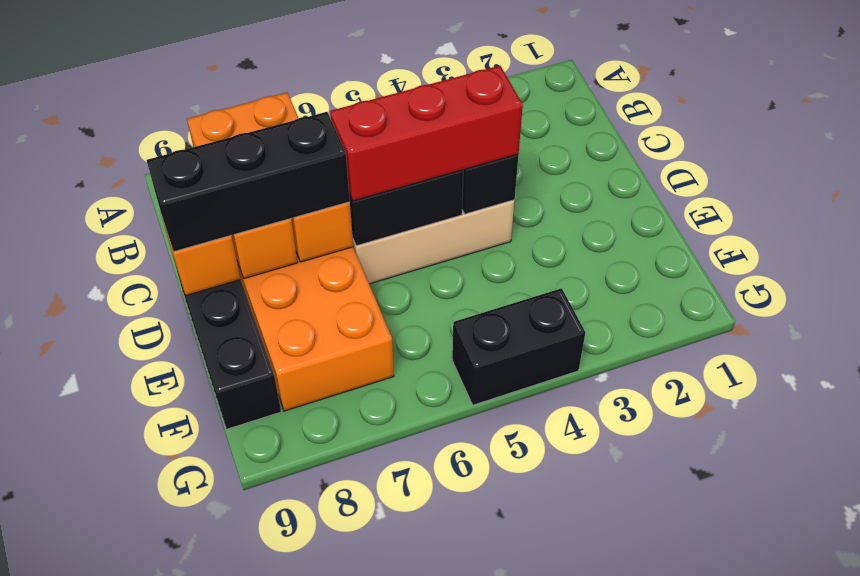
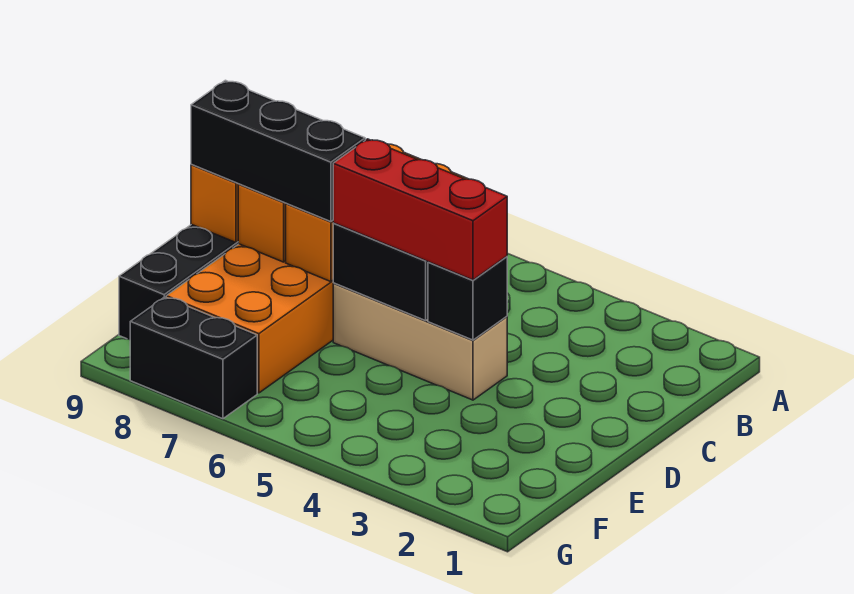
black brick G4:G5 level 1 -> black brick G7:G8 level 1

